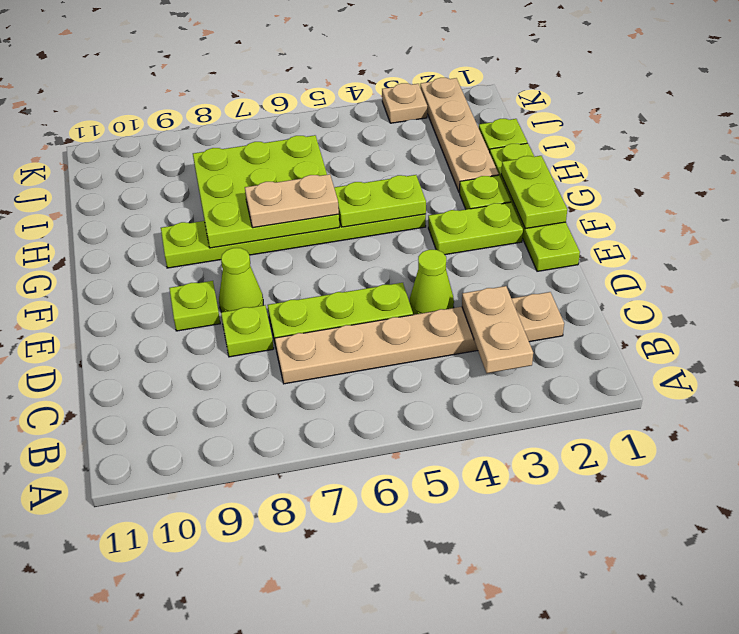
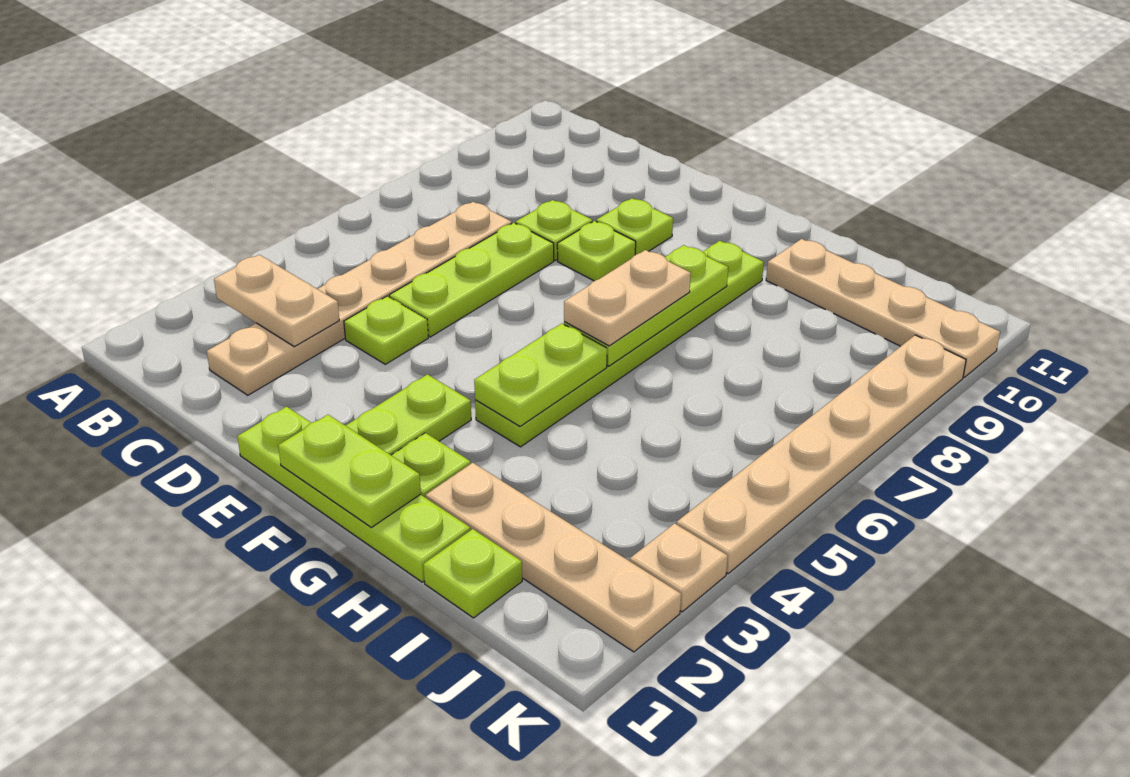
lime cone D4 level 1 -> lime plate D4 level 1
lime cone E8 level 1 -> lime plate E8 level 1
lime plate G6:I8 level 2 -> lime plate G6:G8 level 2
none -> tan plate H10:K10 level 1
none -> tan plate K4:K9 level 1

